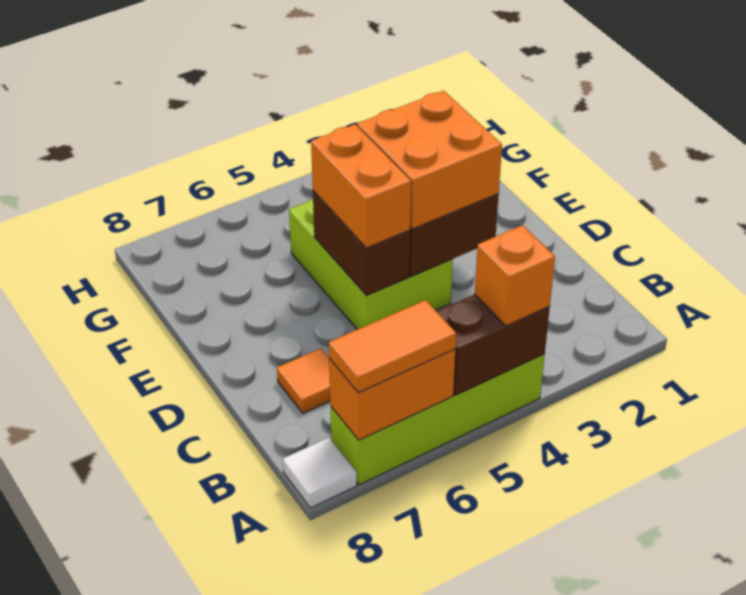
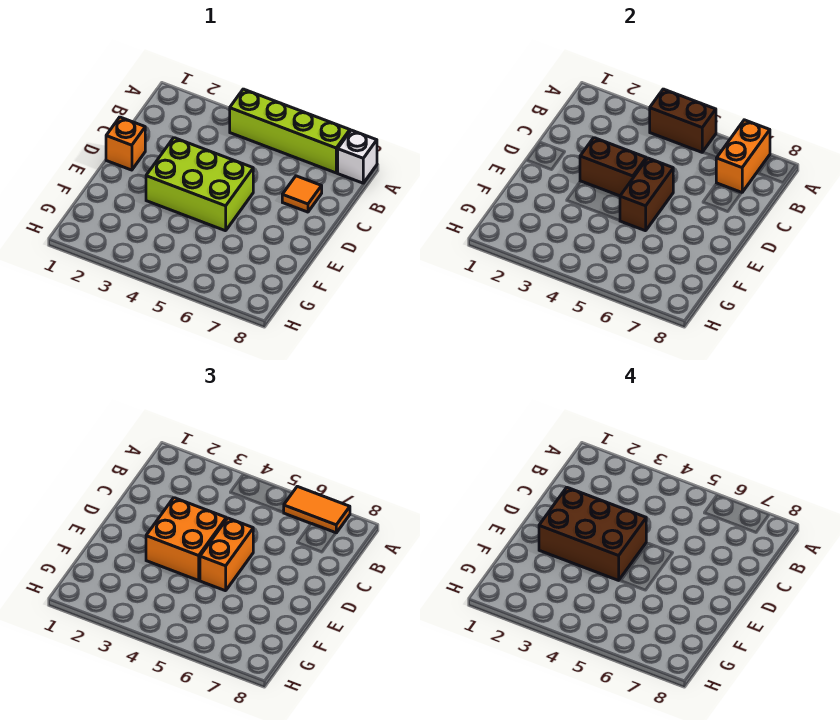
orange brick A4 level 3 -> orange brick D1 level 1
orange brick A6:A7 level 2 -> orange brick A7:B7 level 2
white tile A8 level 1 -> white brick A8 level 1
none -> brown brick D2:E4 level 4
lime brick D4:F5 level 1 -> lime brick D3:E5 level 1

